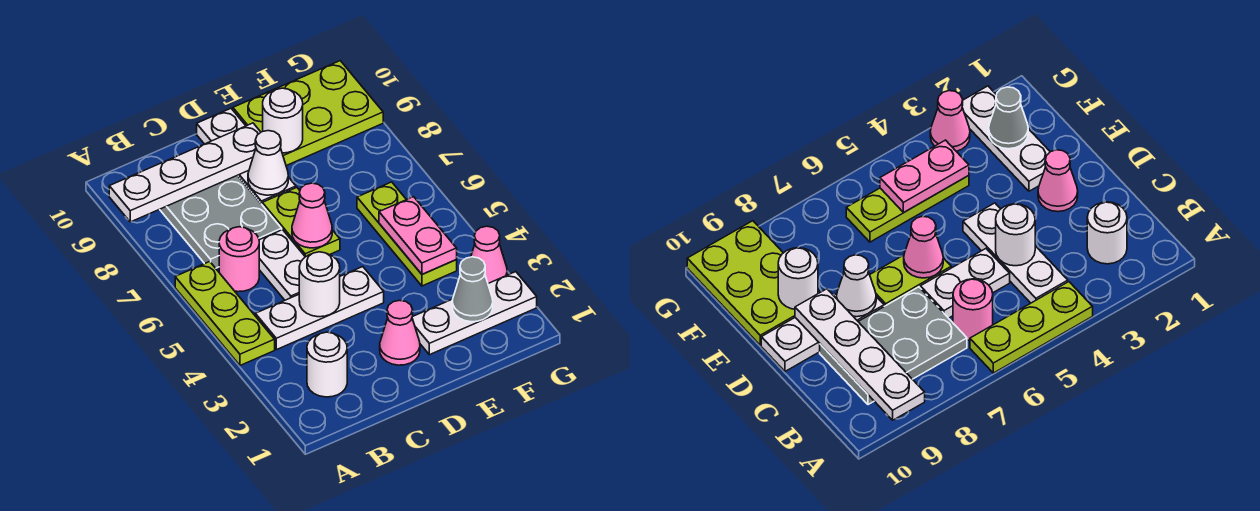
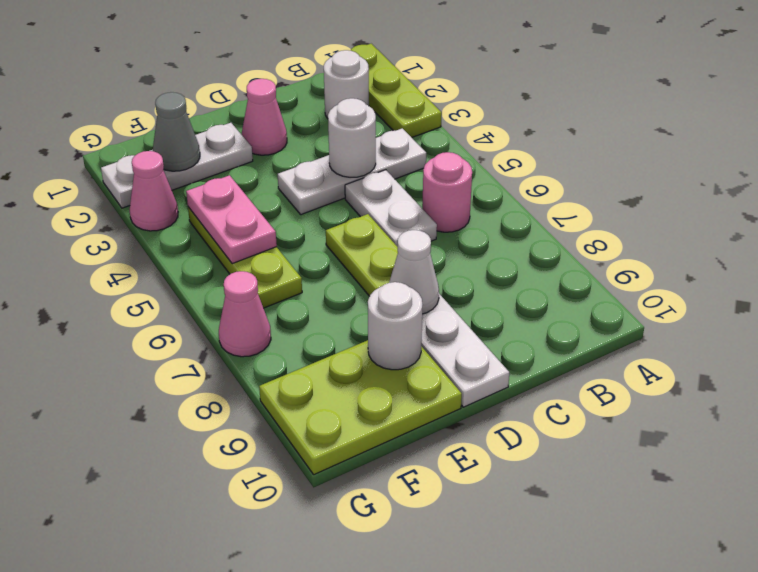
lime plate A4:A6 level 1 -> lime plate A1:A3 level 1
white plate A9:D9 level 2 -> none
grey plate B7:C9 level 1 -> none
pink cone D6 level 2 -> pink cone G7 level 1

